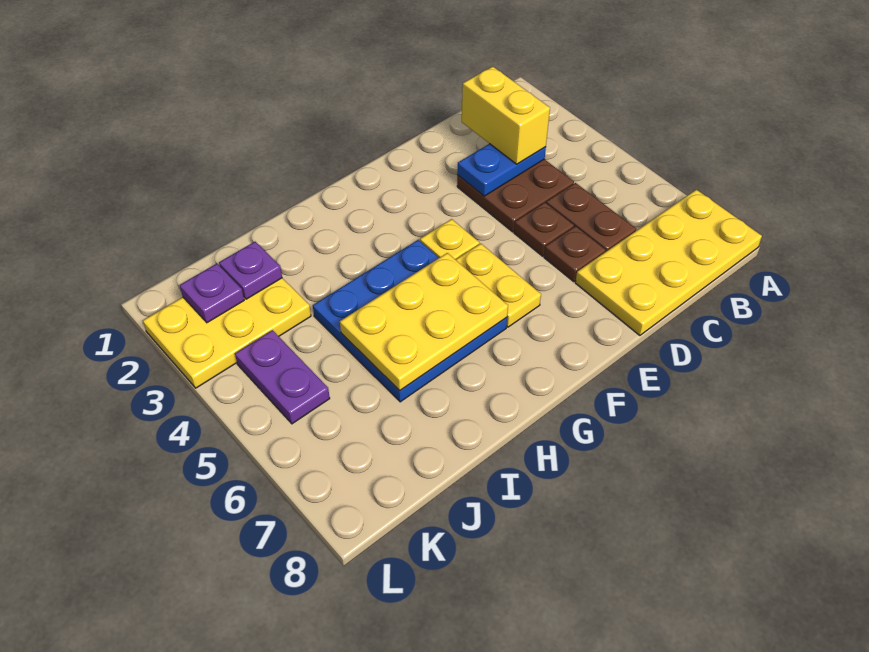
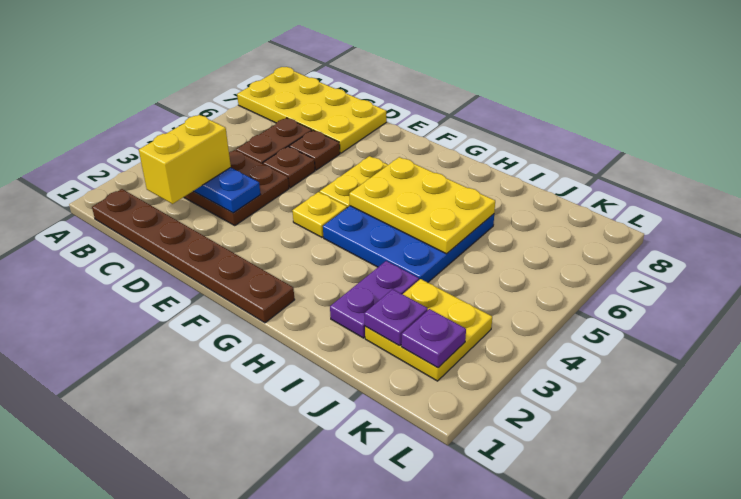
none -> brown plate B1:G1 level 1
yellow plate J2:L3 level 1 -> yellow plate J2:K3 level 1
purple plate K4:K5 level 1 -> purple plate I2:I3 level 1

